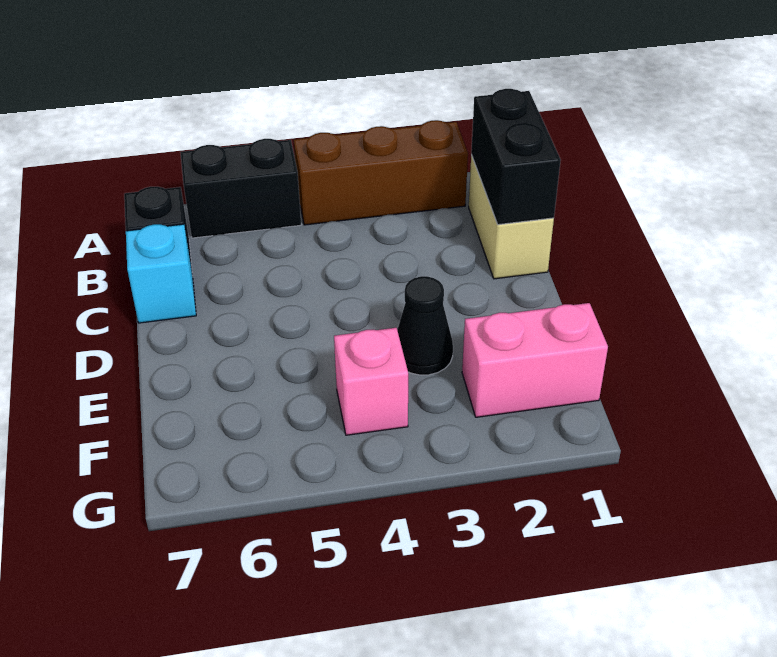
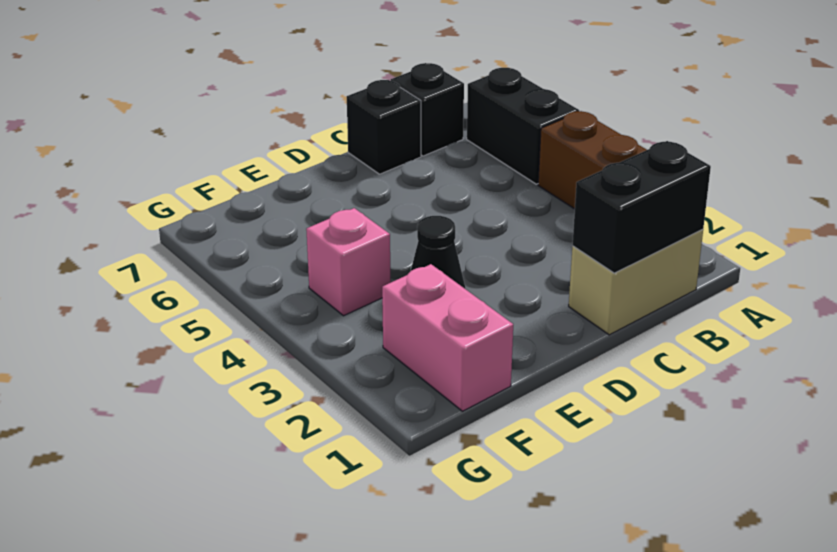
cyan brick C7 level 1 -> black brick C7 level 1

